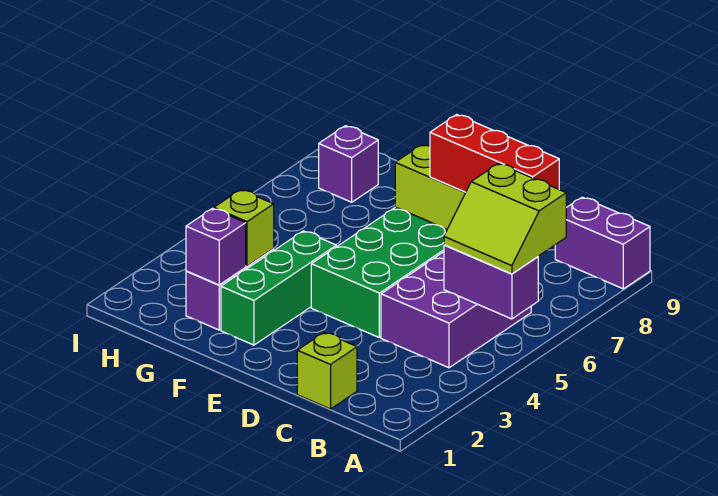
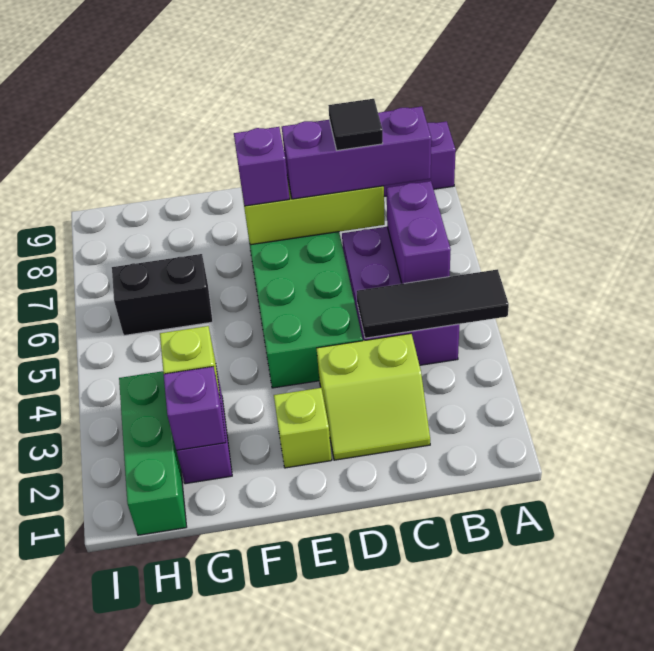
none -> black tile A4:C4 level 2
purple brick A5:B5 level 2 -> purple brick B5:B6 level 2
lime slope A5:B6 level 3 top 6 -> lime slope C2:D3 level 1 top 3
red brick B7:D7 level 3 -> purple brick B7:D7 level 3
lime brick C1 level 1 -> lime brick E2 level 1
none -> black tile C7 level 4
green brick F2:F4 level 1 -> green brick H1:H3 level 1
none -> black brick G6:H6 level 1
purple brick H8 level 1 -> purple brick E7 level 3

